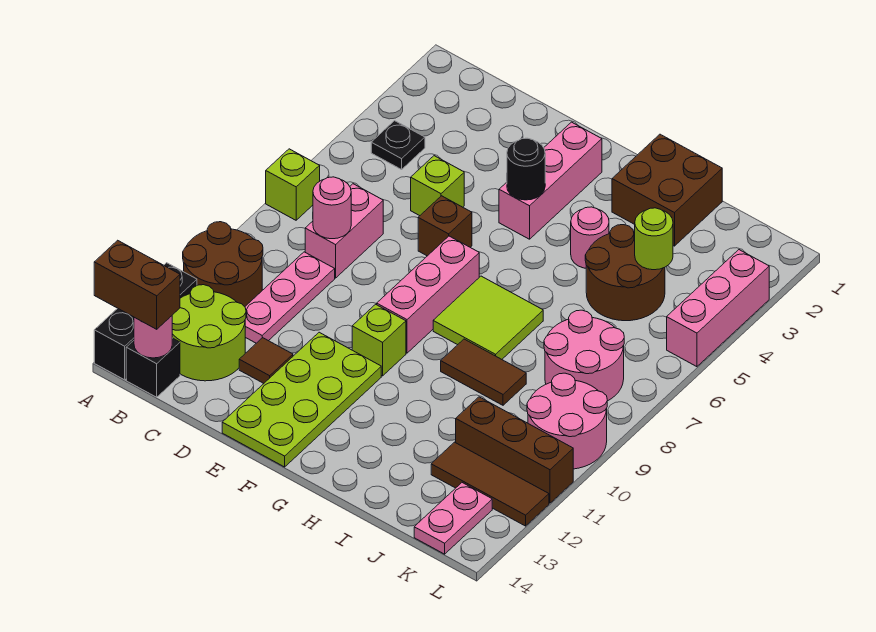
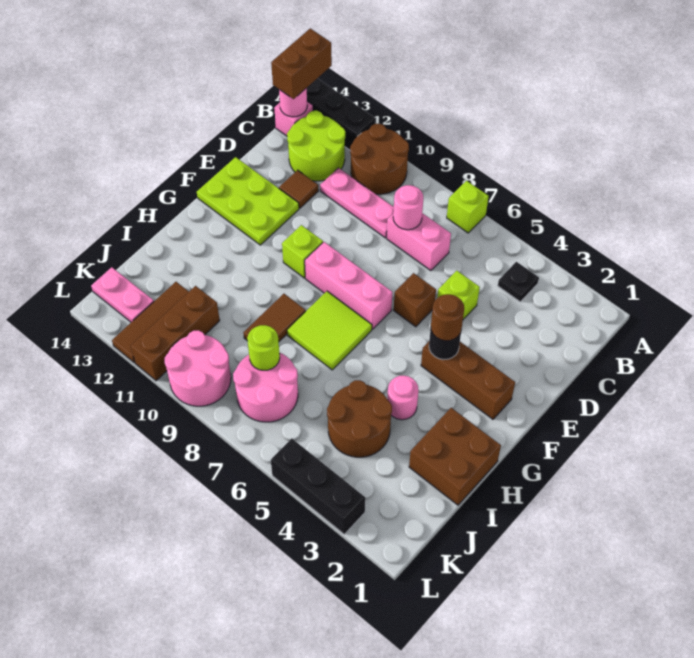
black brick B14 level 1 -> pink brick B14 level 1
lime plate E11:F14 level 1 -> lime plate E12:F14 level 1
pink brick F2:F4 level 1 -> brown brick F2:F4 level 1
none -> brown round brick F4 level 3
lime round brick J4 level 2 -> lime round brick J8 level 2
pink brick L3:L5 level 1 -> black brick L3:L5 level 1

